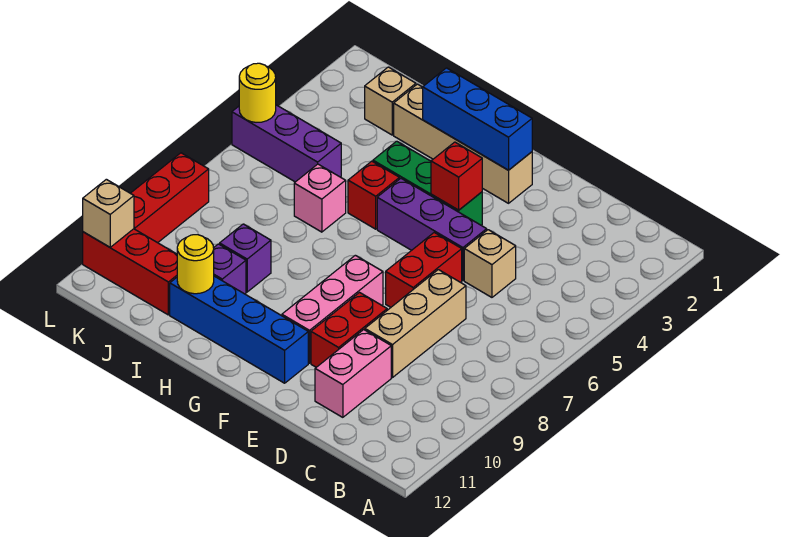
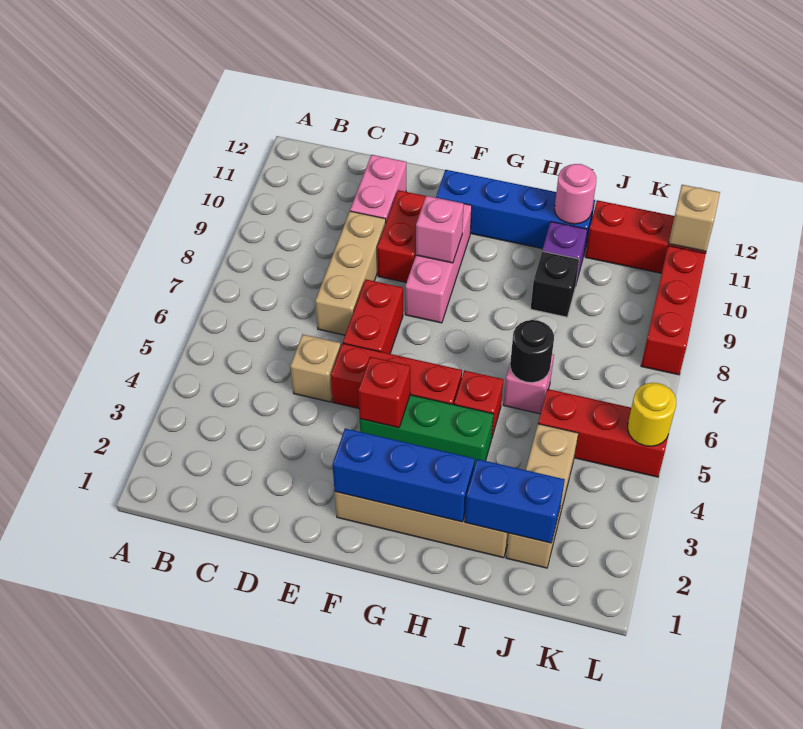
purple brick E5:G5 level 1 -> red brick E5:G5 level 1
none -> pink brick F9 level 2
none -> blue brick I2:J2 level 2
none -> black round brick I6 level 2
purple brick I9 level 1 -> black brick I9 level 1
yellow round brick I11 level 2 -> pink round brick I11 level 2
tan brick J2 level 1 -> tan brick J2:J4 level 1
purple brick J5:L5 level 1 -> red brick J5:L5 level 1

